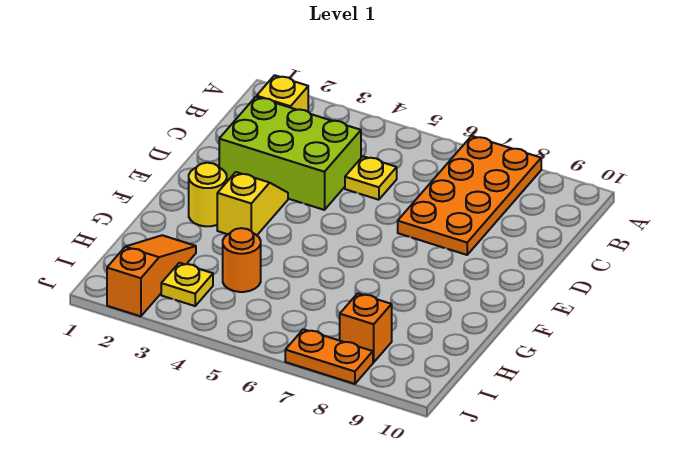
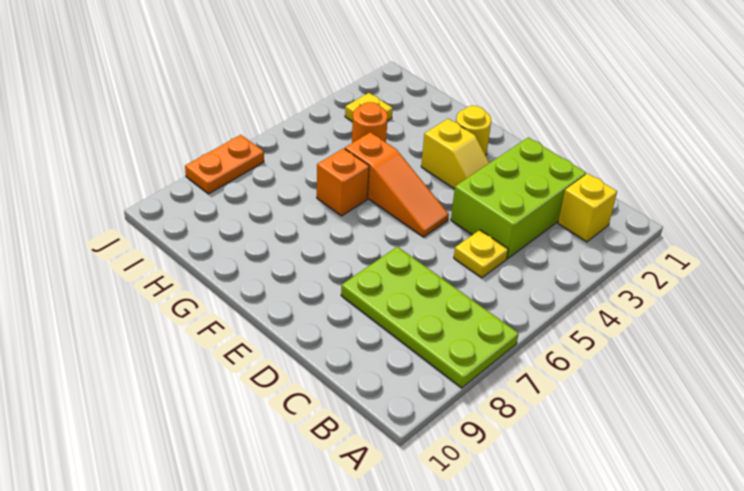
orange plate A7:D8 level 1 -> lime plate A7:D8 level 1
orange slope H2:J2 level 1 top J -> orange slope E5:G5 level 1 top G
orange brick I8 level 1 -> orange brick G6 level 1

